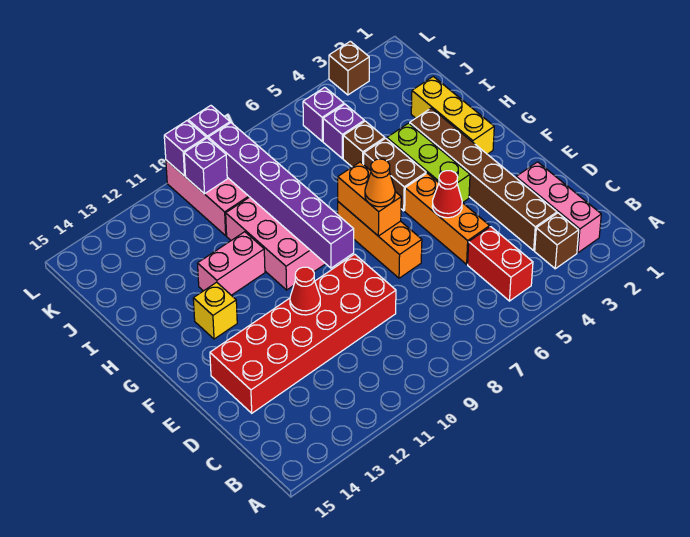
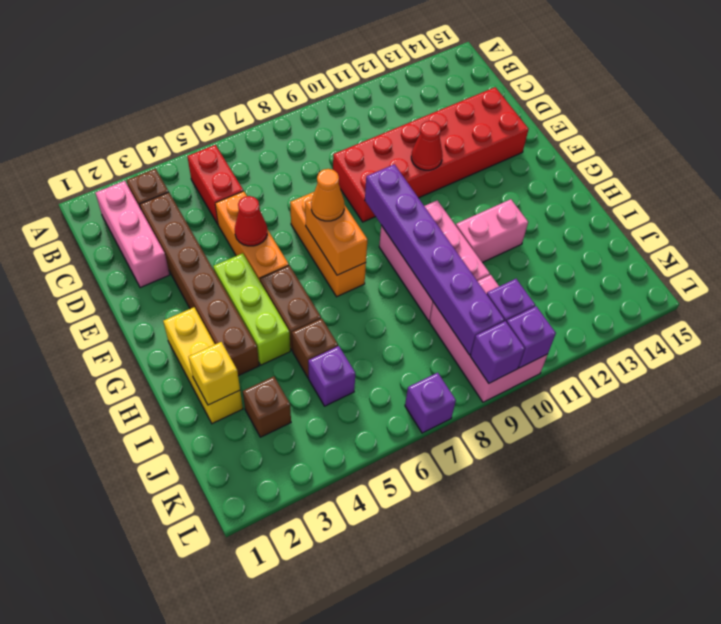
yellow brick G13 level 1 -> yellow brick I2 level 2
purple brick K5 level 1 -> purple brick L7 level 1
brown brick L3 level 1 -> brown brick J3 level 1

